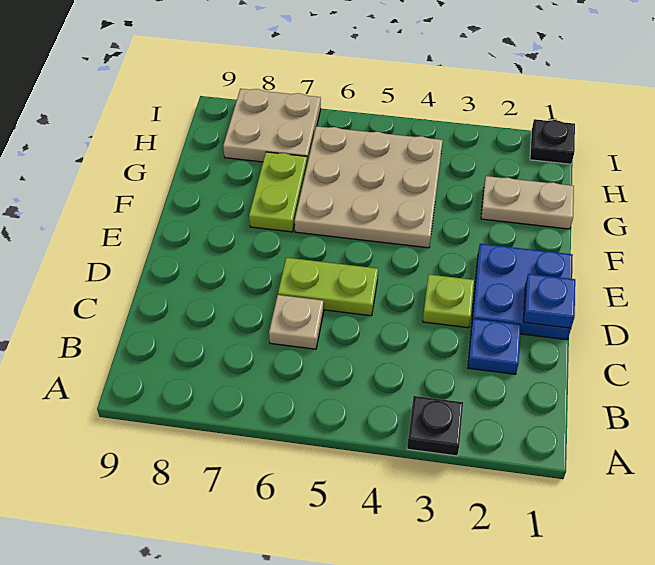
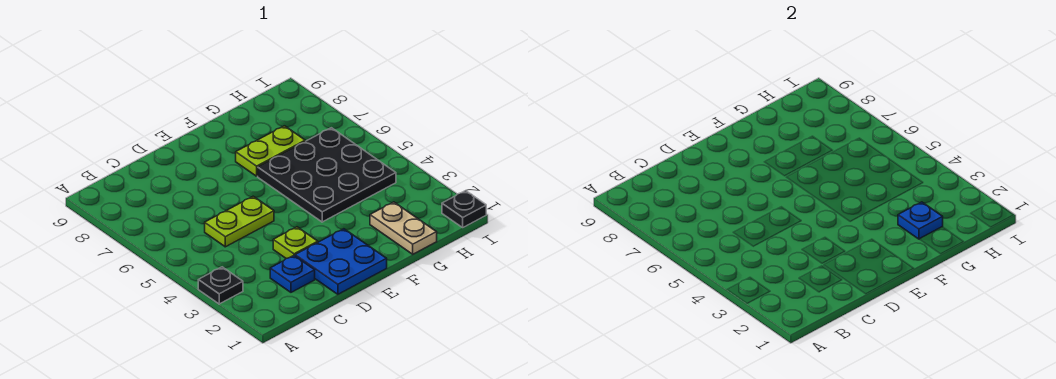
tan plate C6 level 1 -> none
blue plate D1 level 2 -> blue plate G2 level 2
lime plate D5:D6 level 1 -> lime plate C5:D5 level 1
tan plate F4:H6 level 1 -> black plate F4:H6 level 1
tan plate H7:I8 level 1 -> none

